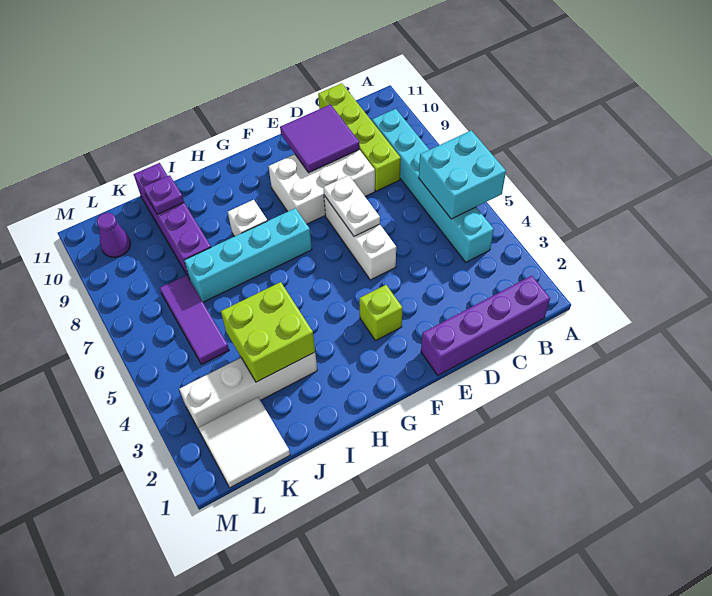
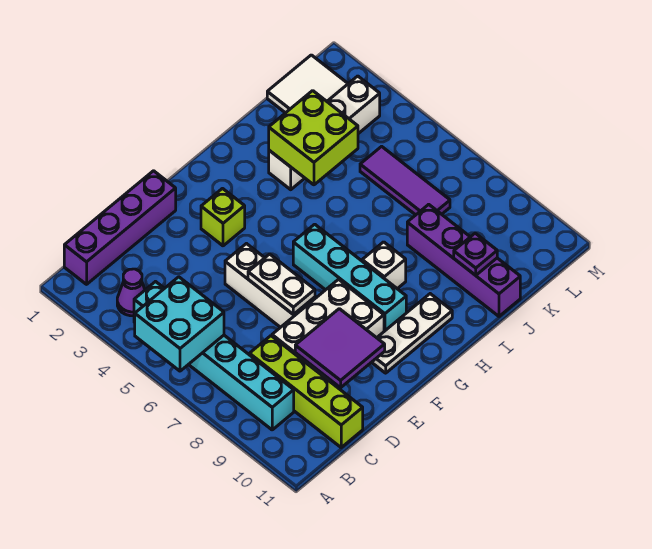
none -> white plate F10:H10 level 1
cyan brick G7:J7 level 1 -> cyan brick G6:G9 level 1
purple cone L10 level 1 -> purple cone B3 level 1

